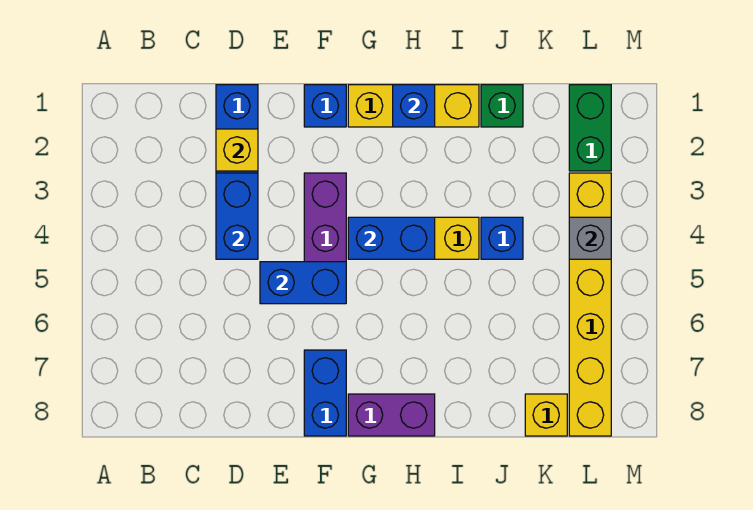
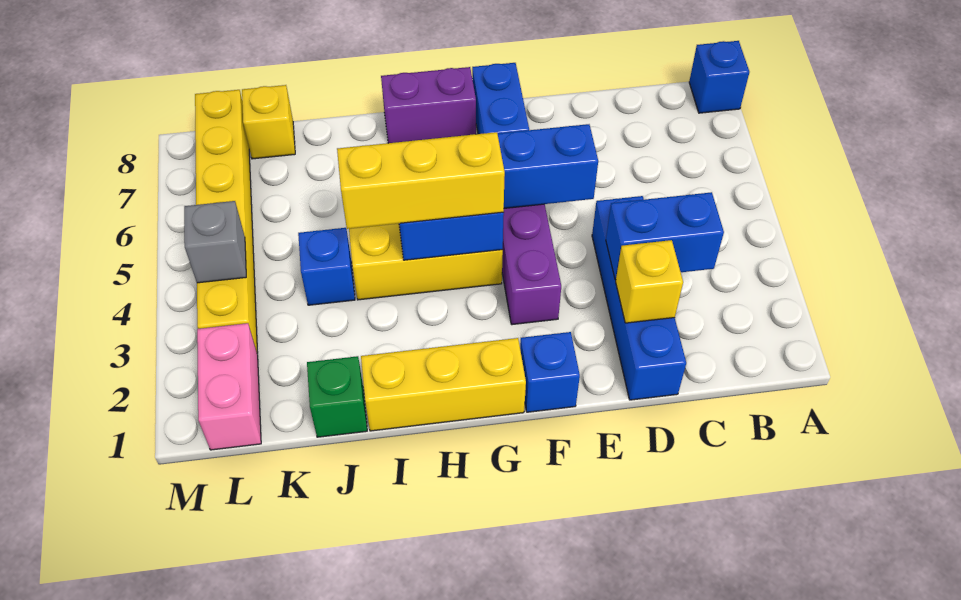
blue brick D3:D4 level 2 -> blue brick C3:D3 level 2
none -> yellow brick G4:I4 level 3
blue brick H1 level 2 -> blue brick A8 level 1
green brick L1:L2 level 1 -> pink brick L1:L2 level 1

